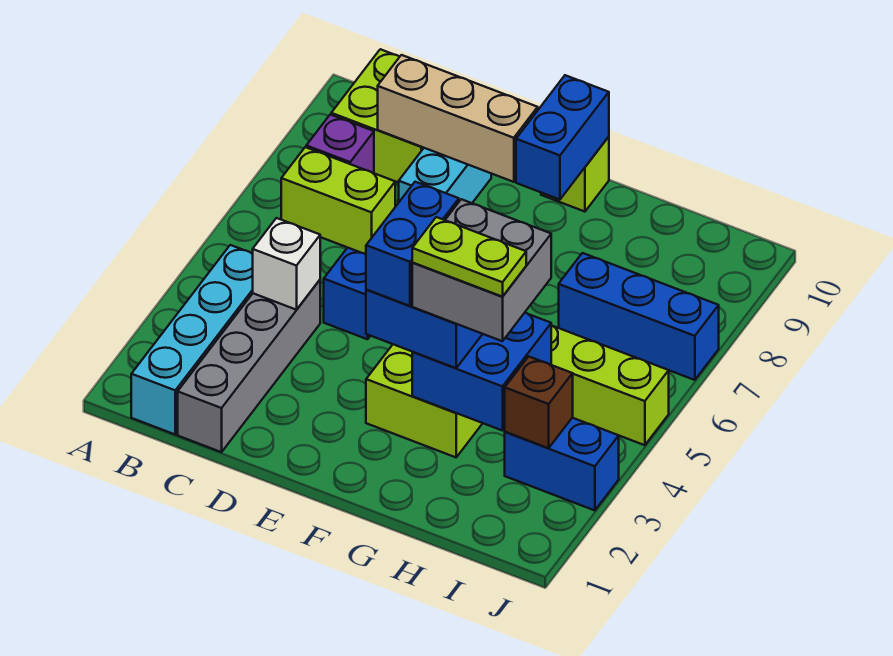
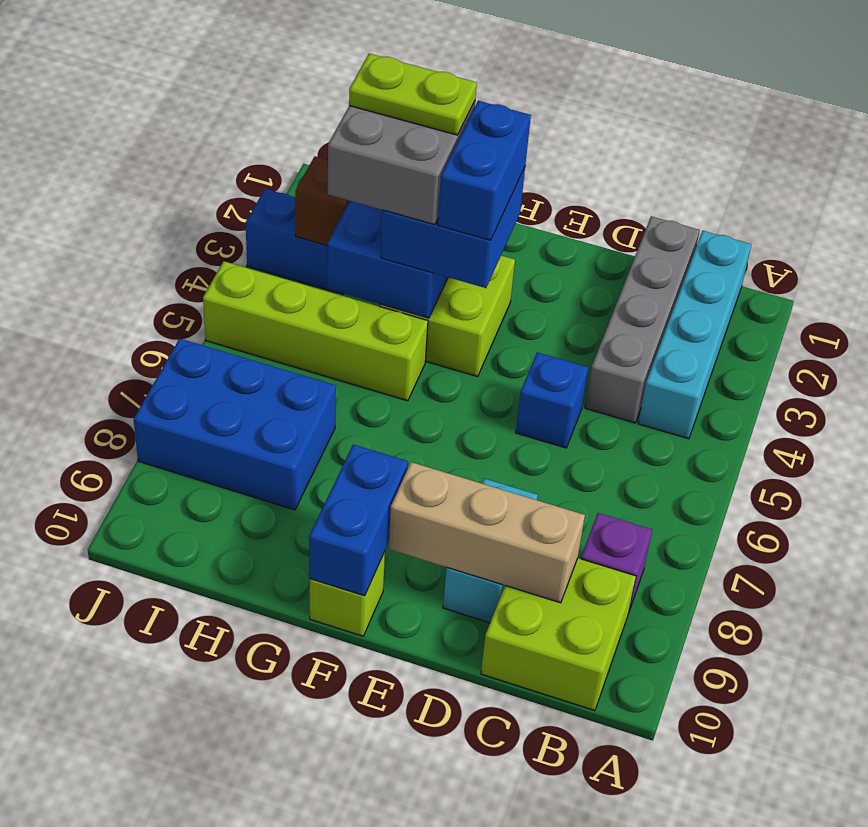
lime brick B7:C7 level 1 -> none
white brick C4 level 2 -> none
blue brick H7:J7 level 1 -> blue brick H7:J8 level 1

